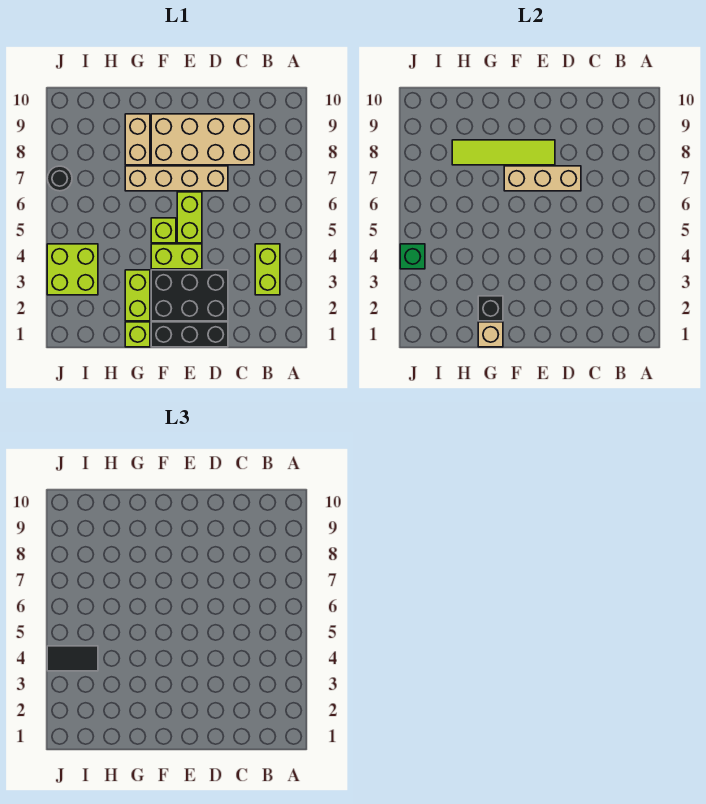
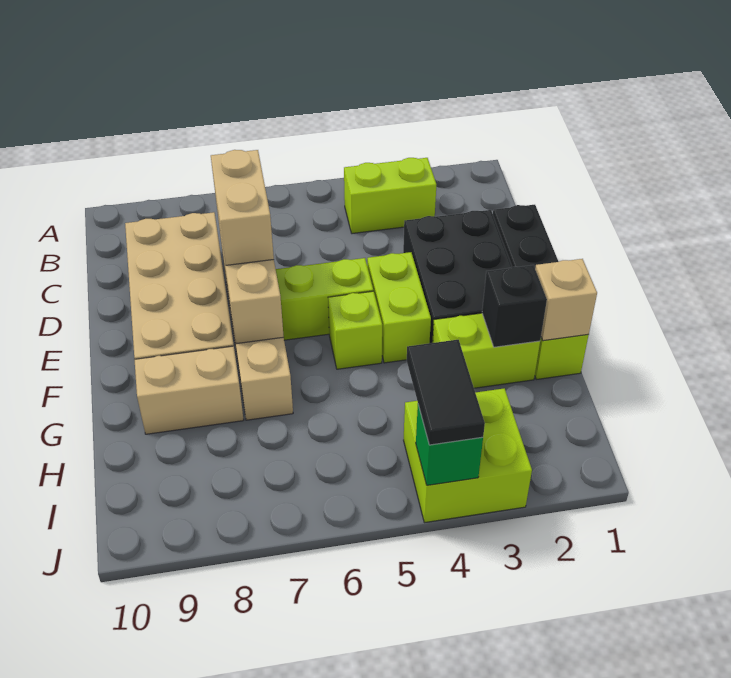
none -> tan brick D7:E7 level 3
lime tile E8:H8 level 2 -> none
black round brick J7 level 1 -> none

